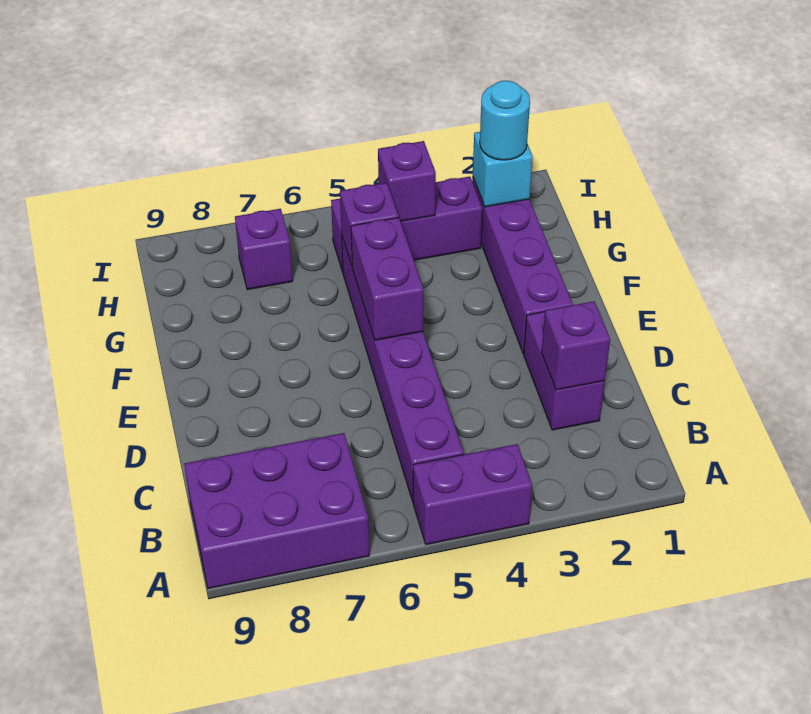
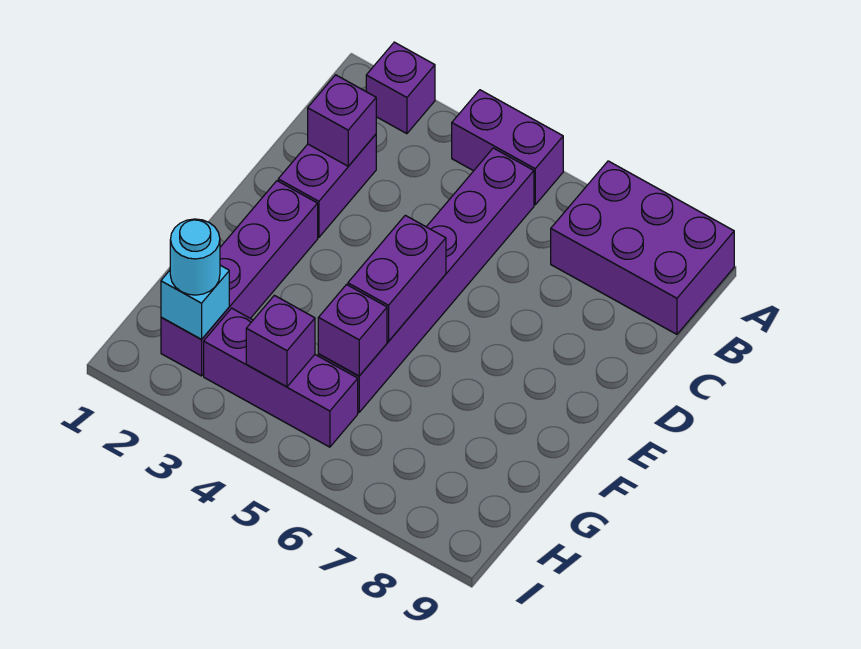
purple brick H7 level 1 -> purple brick A2 level 1

